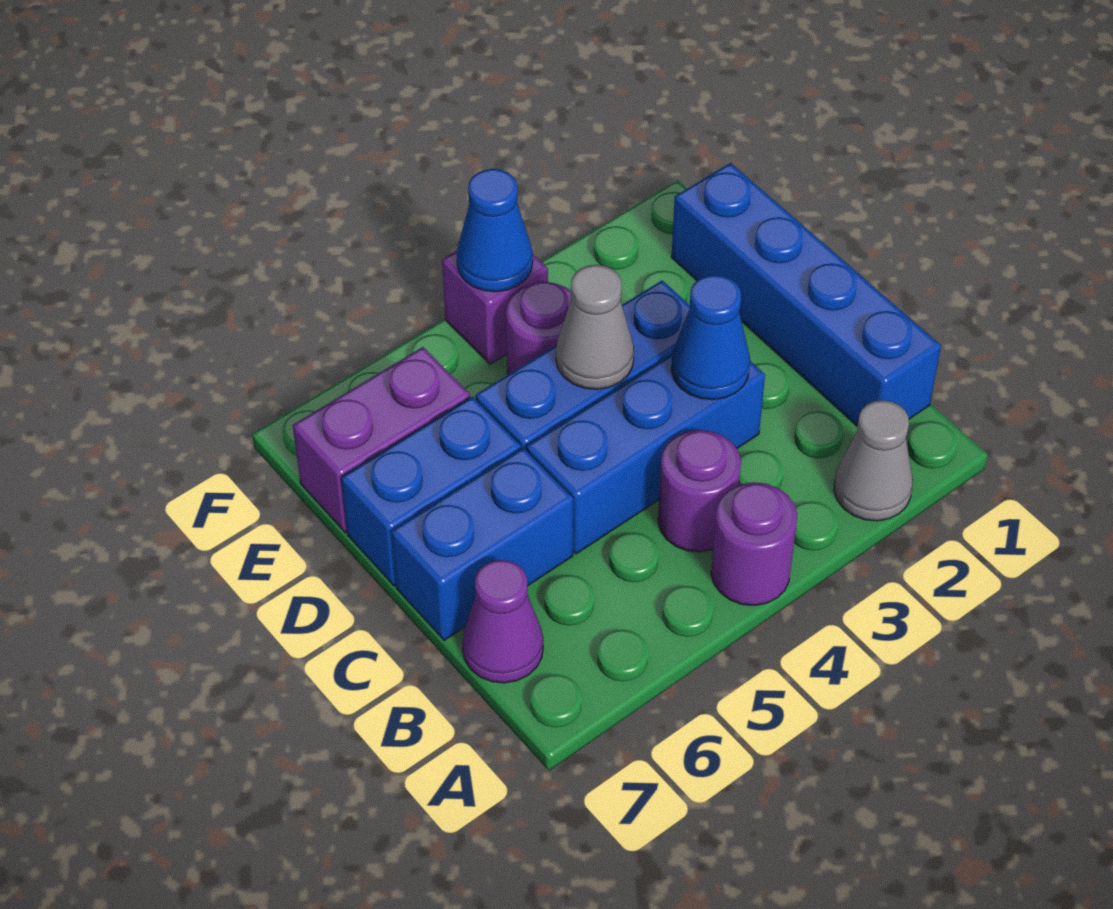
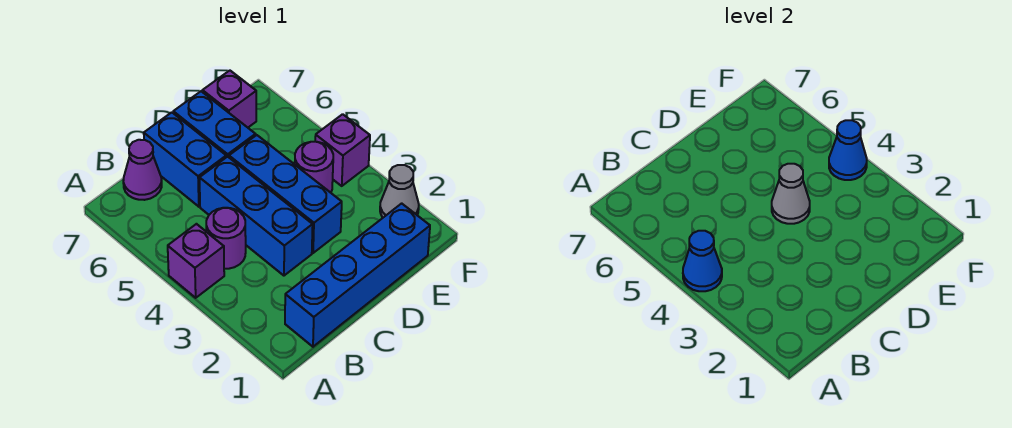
grey cone A2 level 1 -> grey cone F2 level 1
purple round brick A4 level 1 -> purple brick A4 level 1
blue cone C3 level 2 -> blue cone A4 level 2
purple brick E6:E7 level 1 -> purple brick E7 level 1

